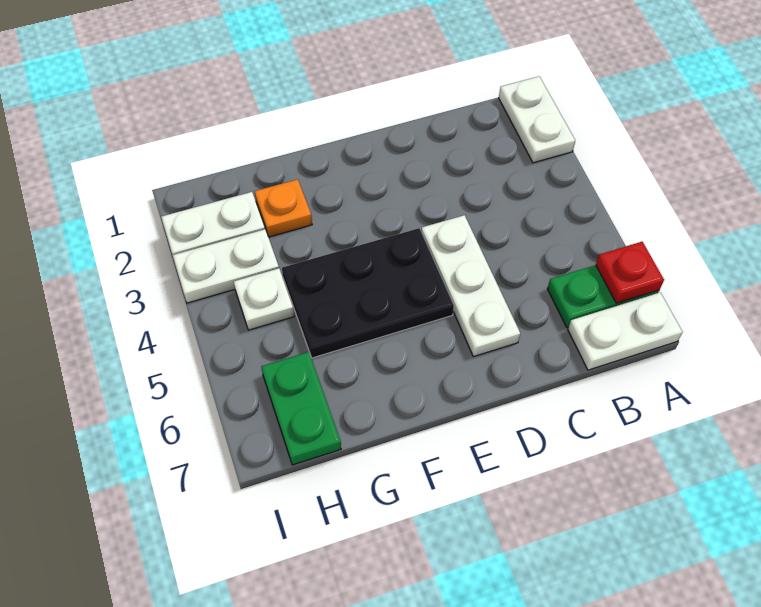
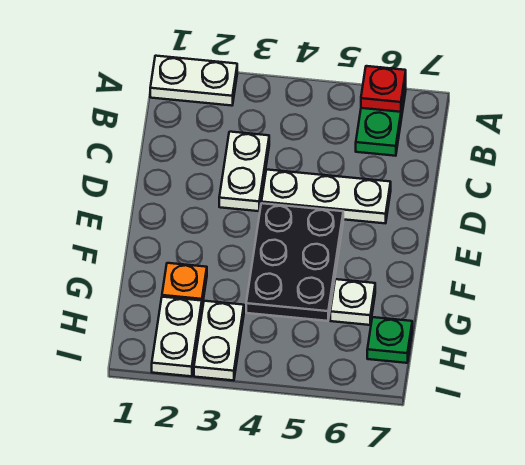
white plate A7:B7 level 1 -> white plate C3:D3 level 1
white plate H4 level 1 -> white plate G6 level 1
green plate H6:H7 level 1 -> green plate H7 level 1

